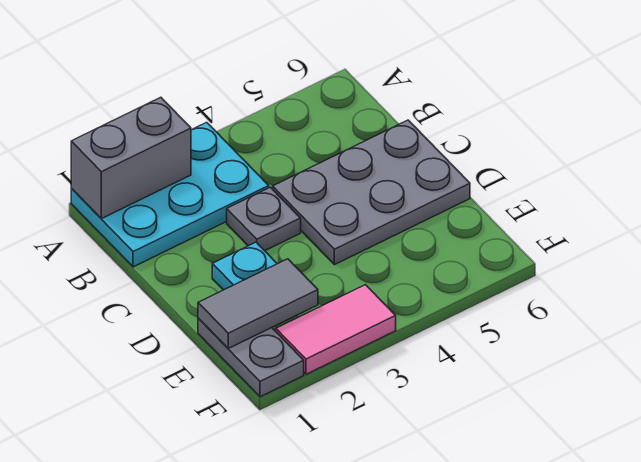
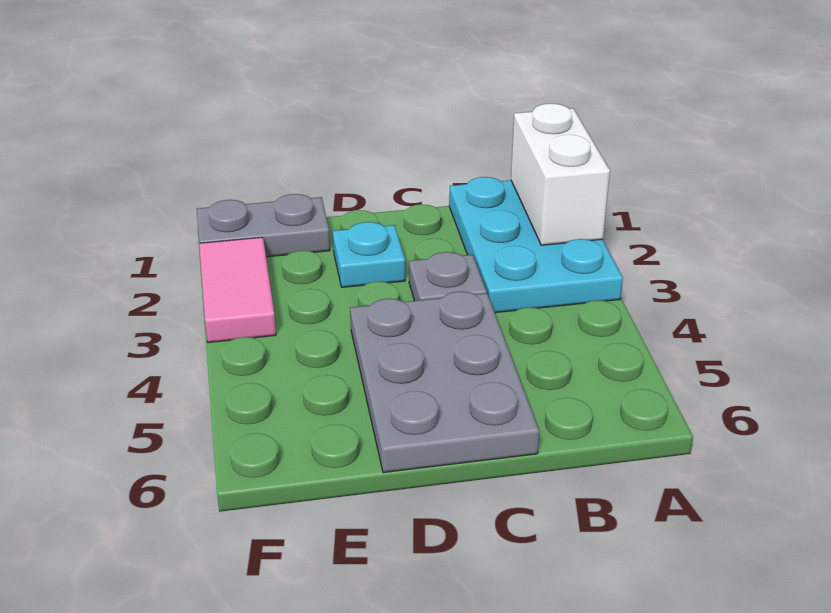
grey brick A1:A2 level 2 -> white brick A1:A2 level 2
grey tile E1:E2 level 2 -> none

